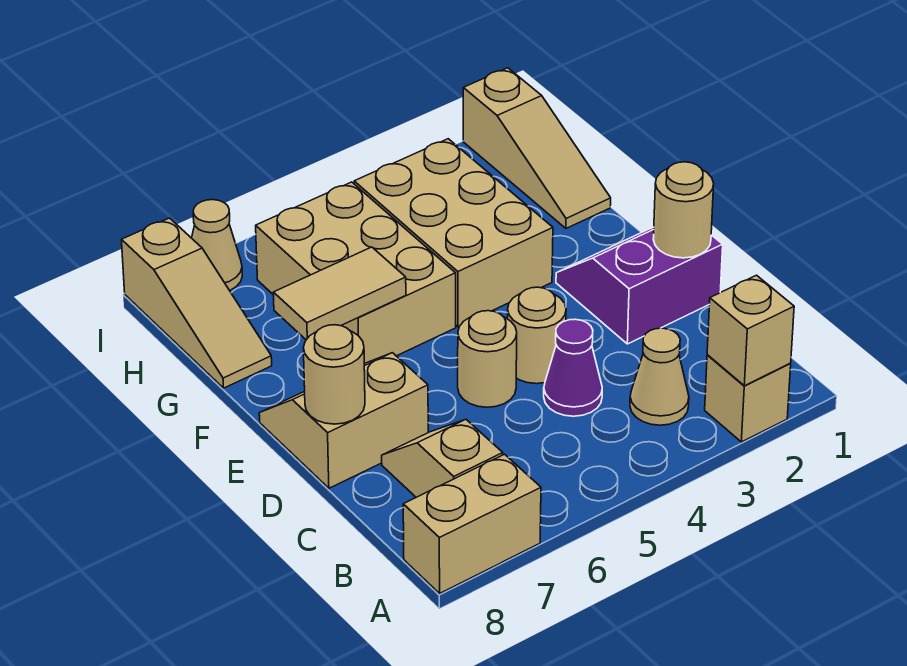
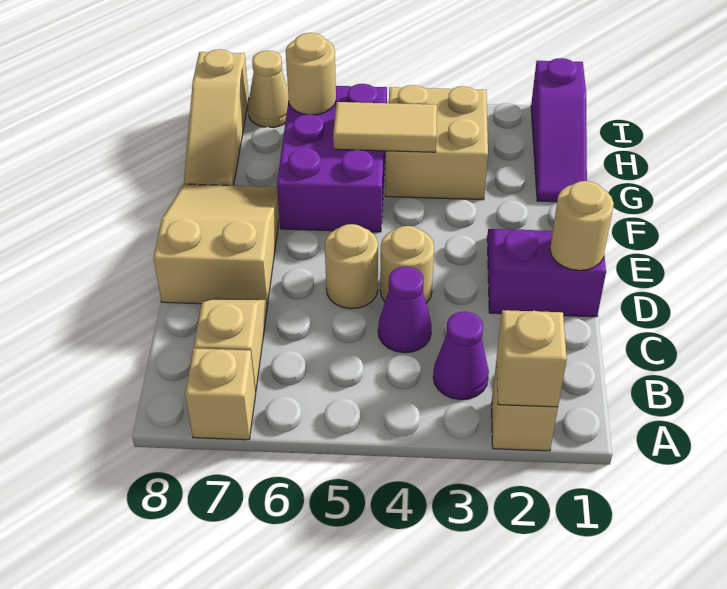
tan brick A7:A8 level 1 -> tan brick A7 level 1
tan cone B3 level 1 -> purple cone B3 level 1
tan slope D7:E8 level 1 top D -> tan slope D7:F8 level 1 top D
tan round brick D8 level 2 -> tan round brick H6 level 2
tan brick F3:H4 level 1 -> tan brick G3:H4 level 1
tan brick F5:H6 level 1 -> purple brick F5:H6 level 1
tan tile F6:F7 level 2 -> tan tile G4:G5 level 2
tan slope G1:I1 level 1 top I -> purple slope G1:I1 level 1 top I

